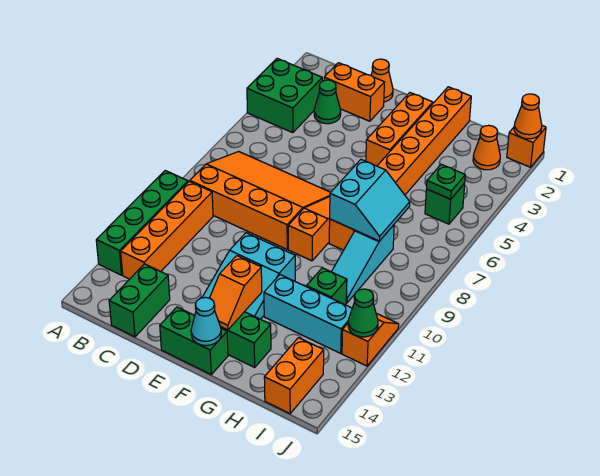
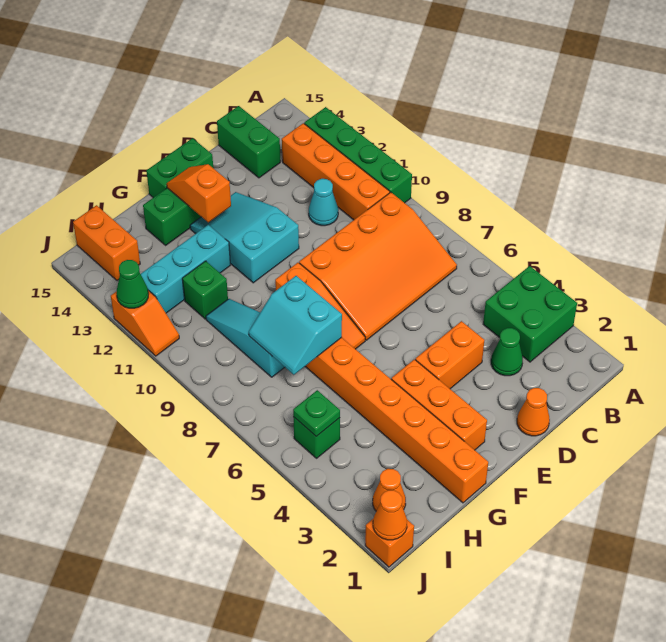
orange brick C2:D2 level 1 -> orange brick D4:E4 level 1
cyan cone F15 level 2 -> cyan cone C11 level 1

